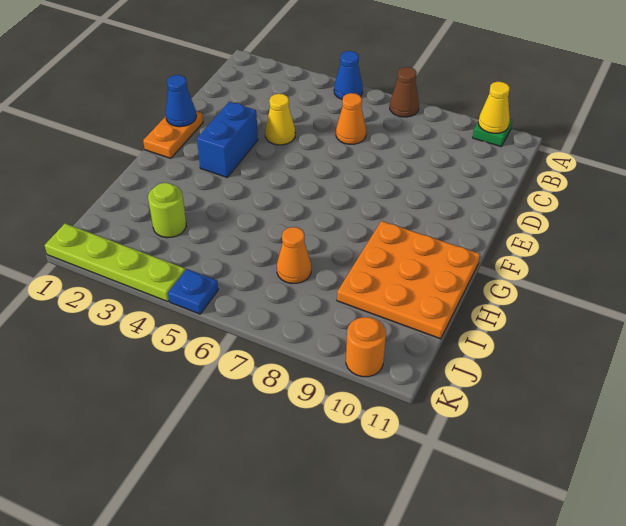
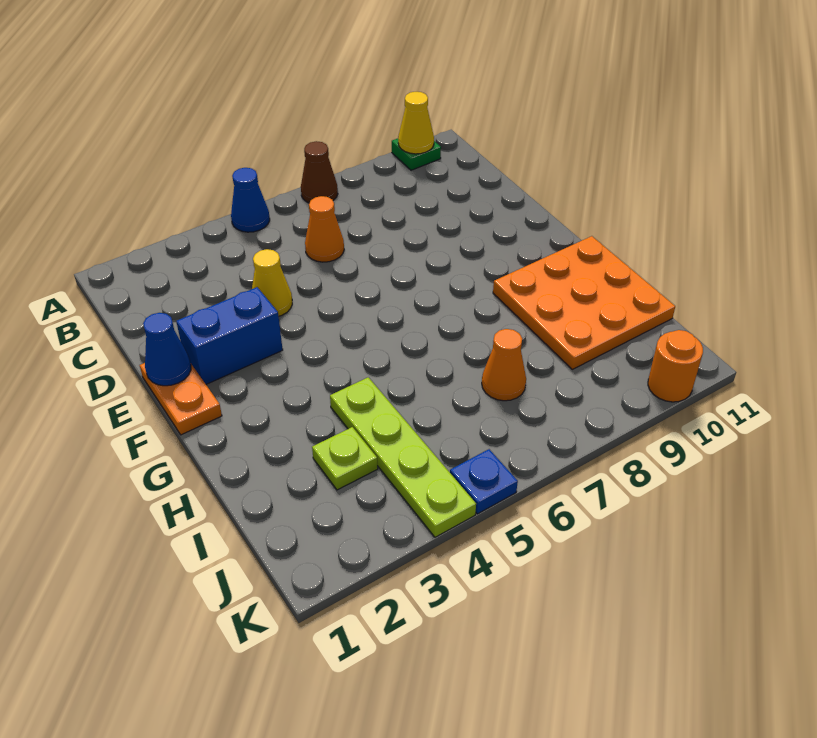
blue brick E3:F3 level 1 -> blue brick E2:E3 level 1
lime round brick I3 level 1 -> lime plate I3 level 1
lime plate K1:K4 level 1 -> lime plate H4:K4 level 1

